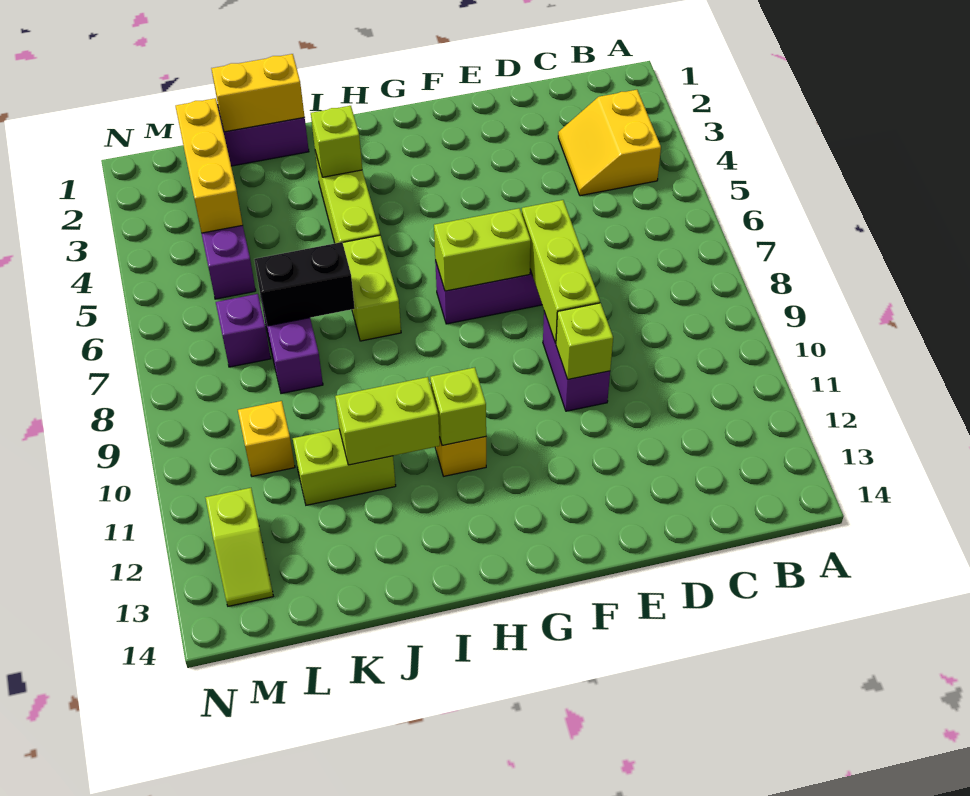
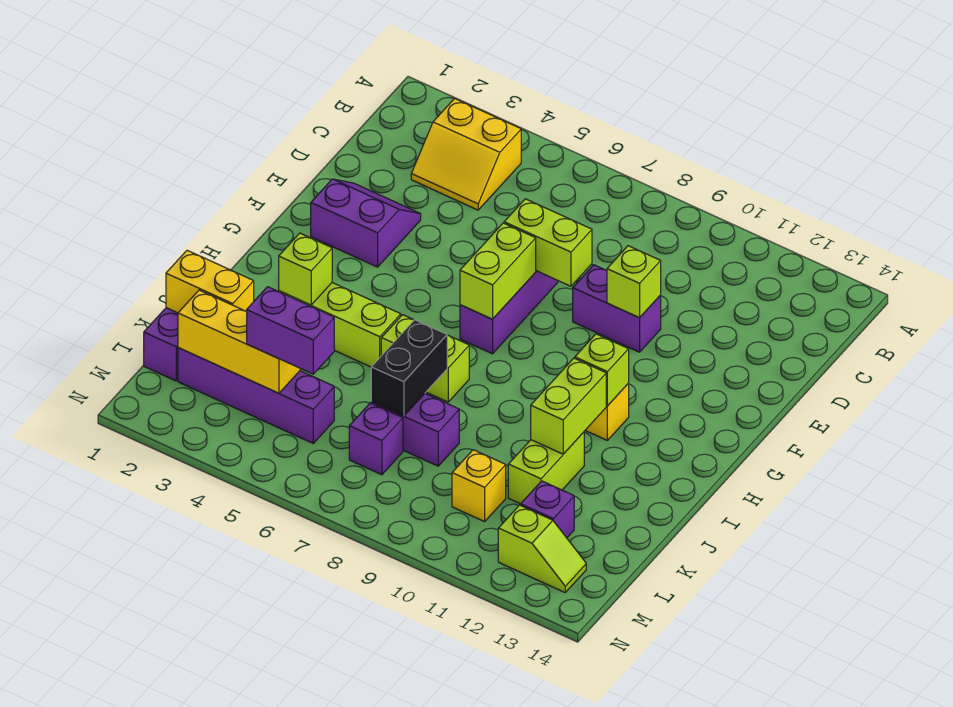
none -> purple slope E2:F3 level 1 top F
lime brick E7:E9 level 2 -> lime brick E7:E8 level 2
yellow brick J1:K1 level 2 -> yellow brick K1:K2 level 2
none -> purple brick L4:L5 level 3
none -> purple brick L12 level 1

